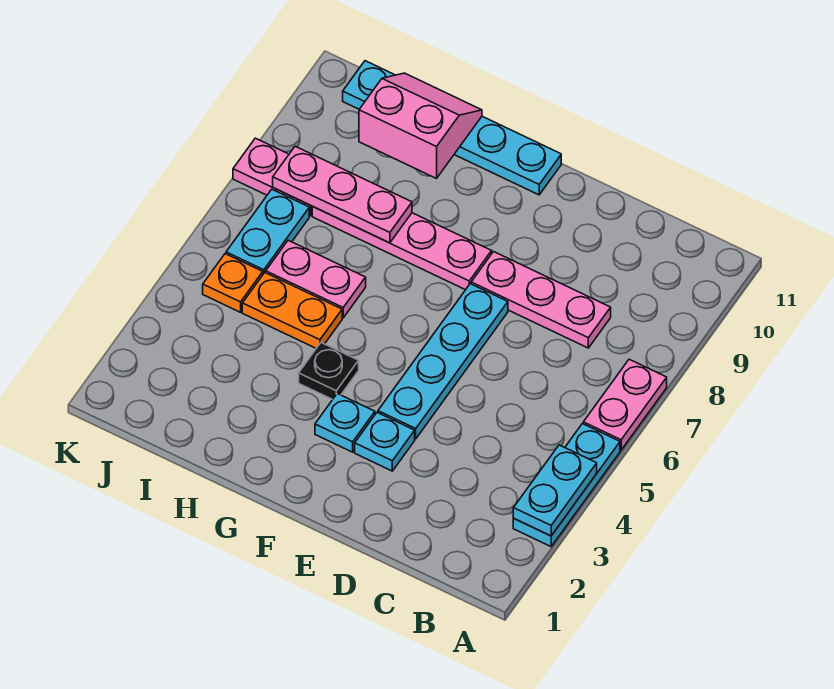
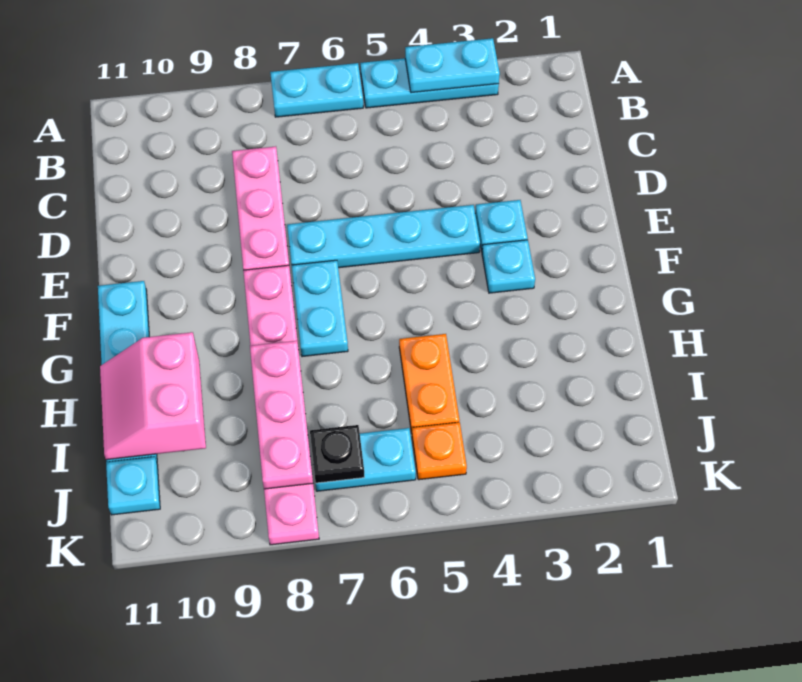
pink plate A6:A7 level 1 -> cyan plate A6:A7 level 1
none -> cyan plate F7:G7 level 1
black plate G4 level 1 -> black plate J7 level 2
pink plate H6:I6 level 1 -> none

